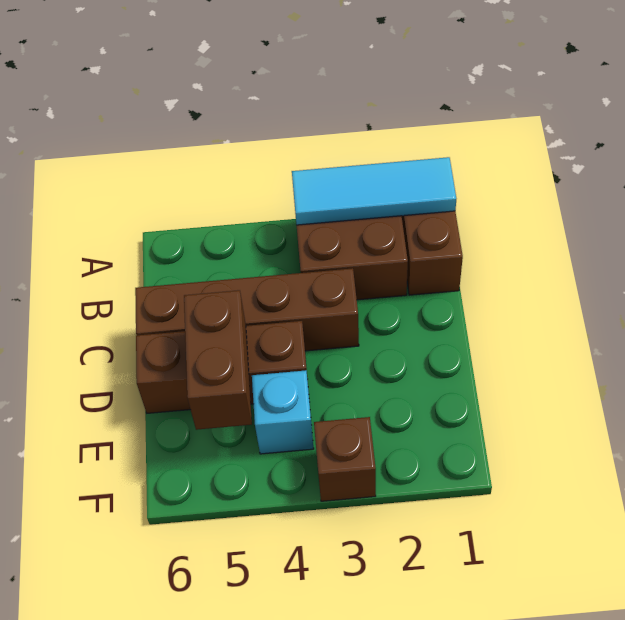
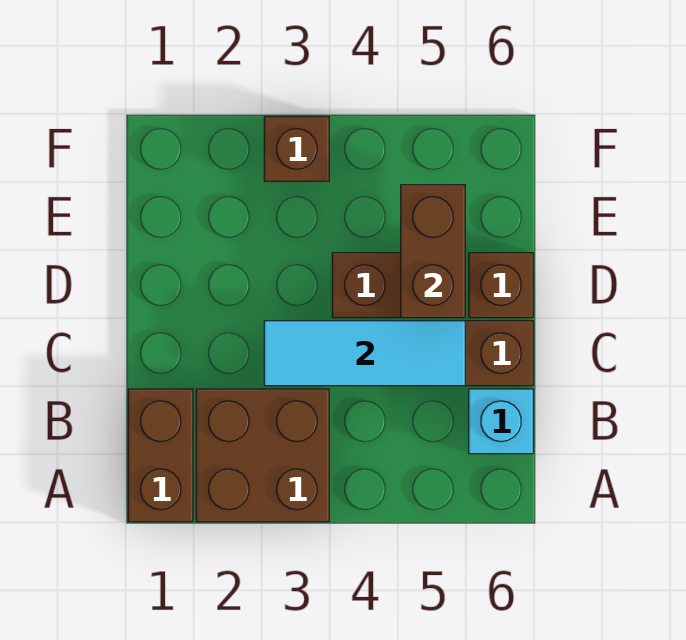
cyan tile A1:A3 level 2 -> cyan tile C3:C5 level 2
cyan brick E4 level 1 -> cyan brick B6 level 1

